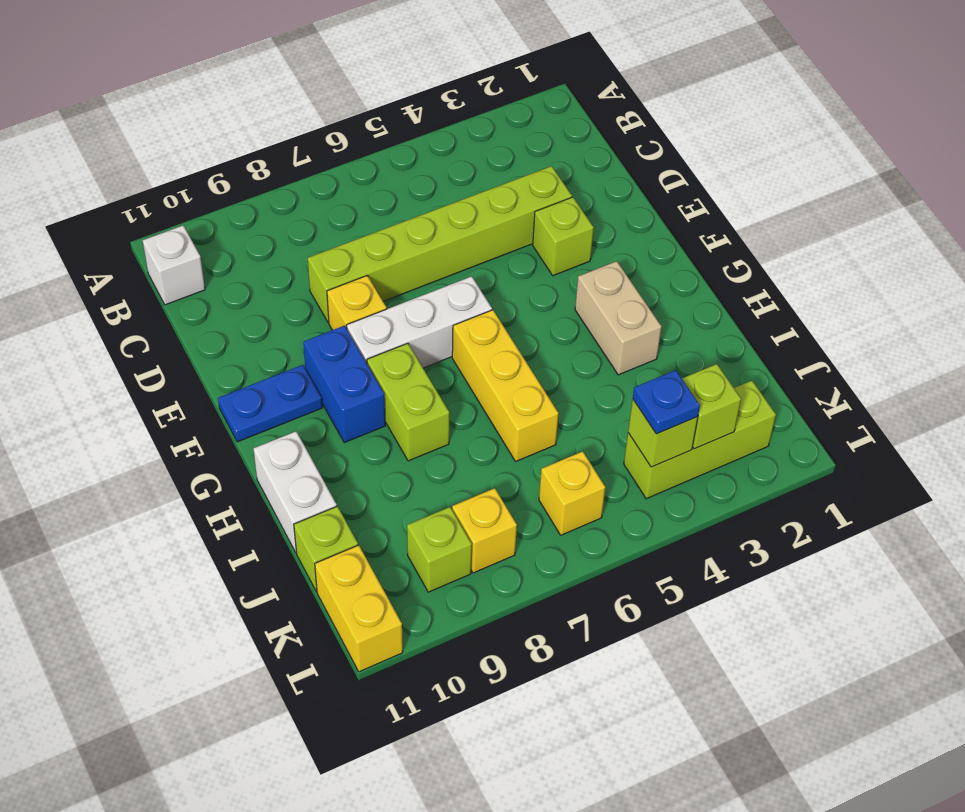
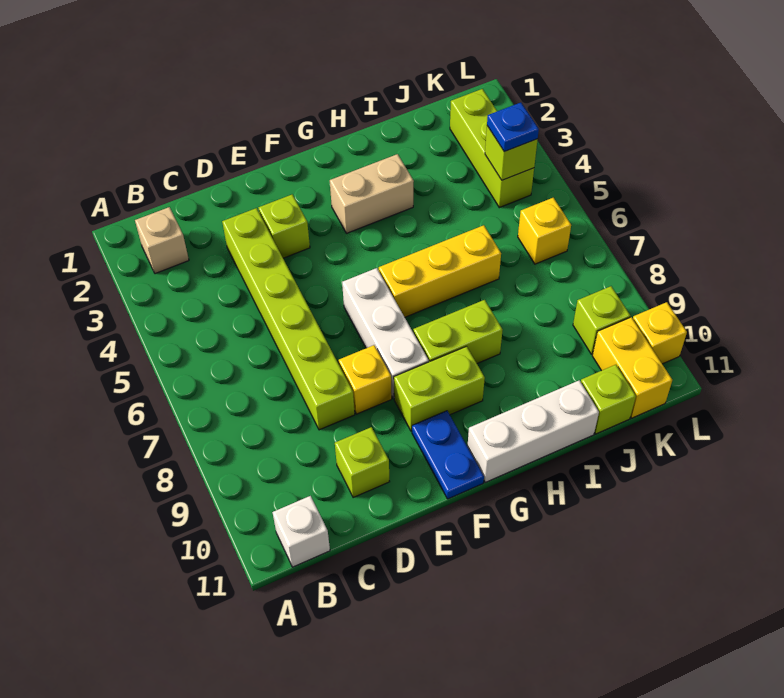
none -> tan brick B2 level 1
blue brick F9:G9 level 1 -> lime brick F9:G9 level 1
white brick H11:I11 level 1 -> white brick G11:I11 level 1
lime brick K3 level 2 -> lime brick D10 level 1
yellow brick K8 level 1 -> yellow brick L10 level 1
yellow brick K11:L11 level 1 -> yellow brick K10:K11 level 1

